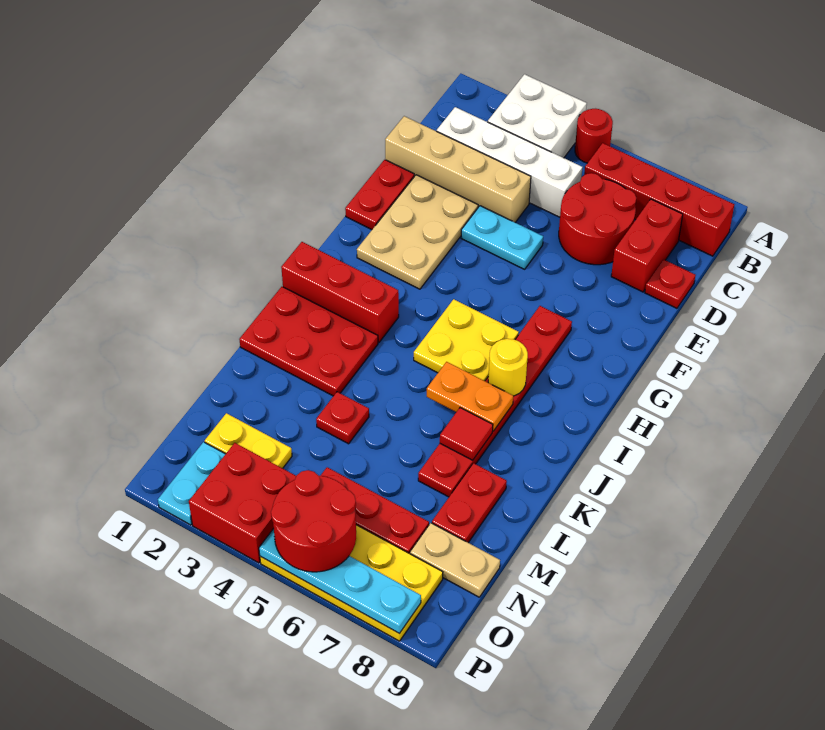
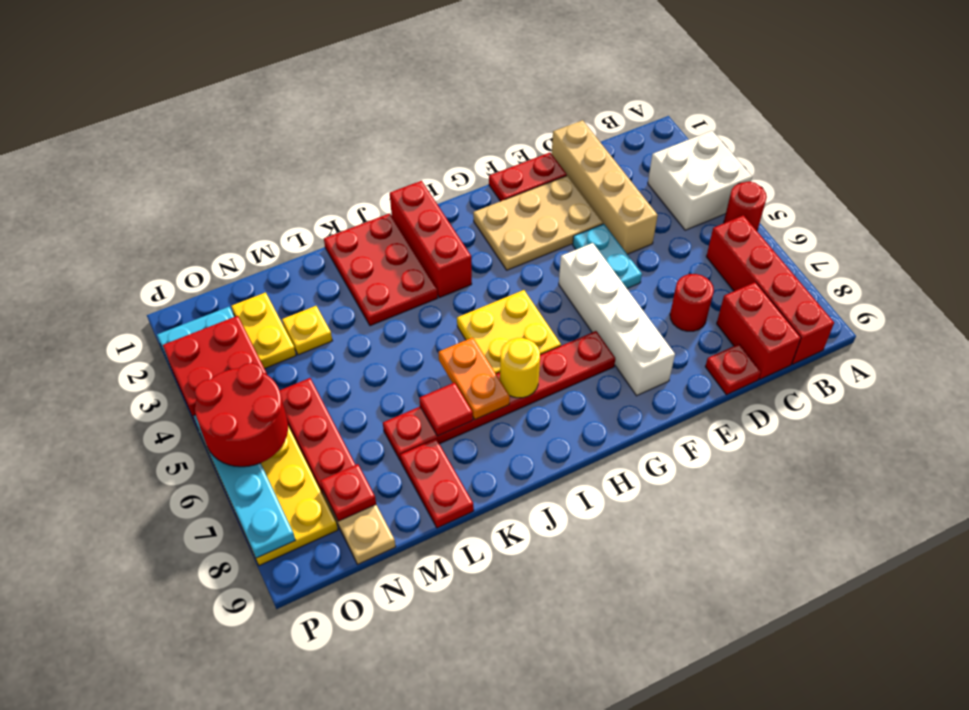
white brick C2:C5 level 1 -> white brick F5:F8 level 1
red round brick C6:D7 level 1 -> red round brick D7 level 1
red brick C8:D8 level 1 -> red brick C8:C9 level 1
red plate L4 level 1 -> red plate N8 level 2
red plate L8:M8 level 1 -> red plate L8:L9 level 1
none -> yellow plate M3 level 1

